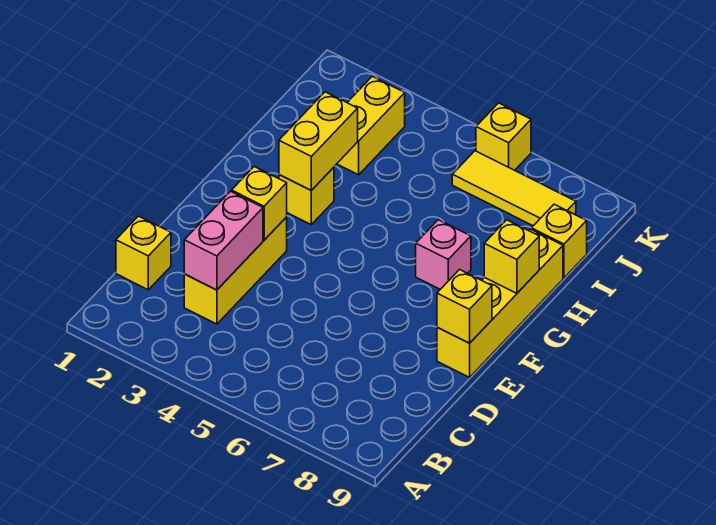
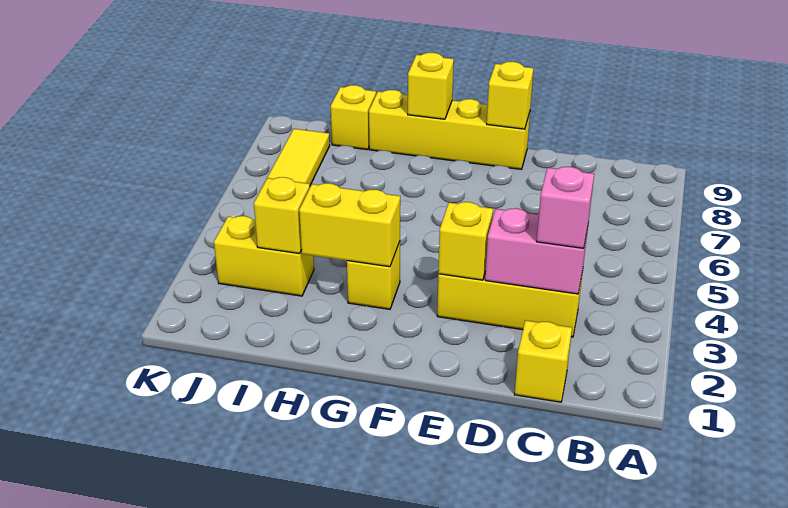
pink brick G7 level 1 -> pink brick C3 level 3
yellow brick K6 level 1 -> yellow brick I3 level 2

